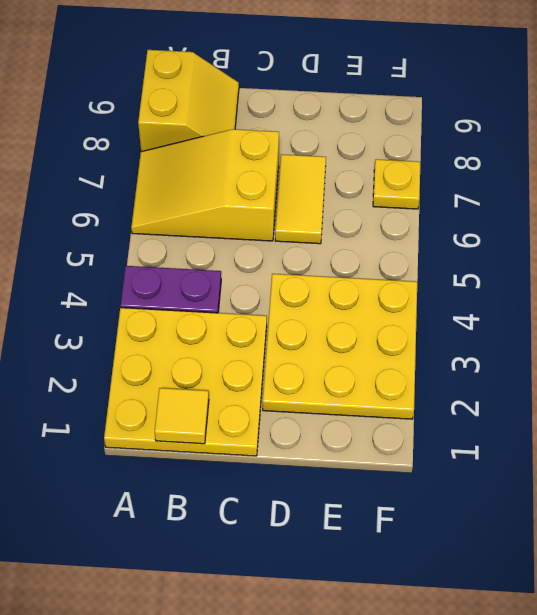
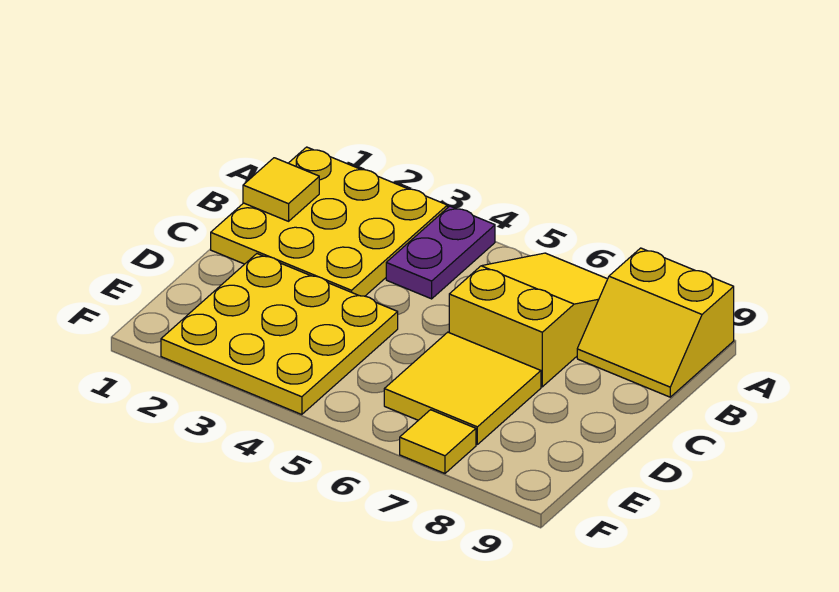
yellow tile D6:D7 level 1 -> yellow tile D6:E7 level 1
yellow plate F7 level 1 -> yellow tile F7 level 1

